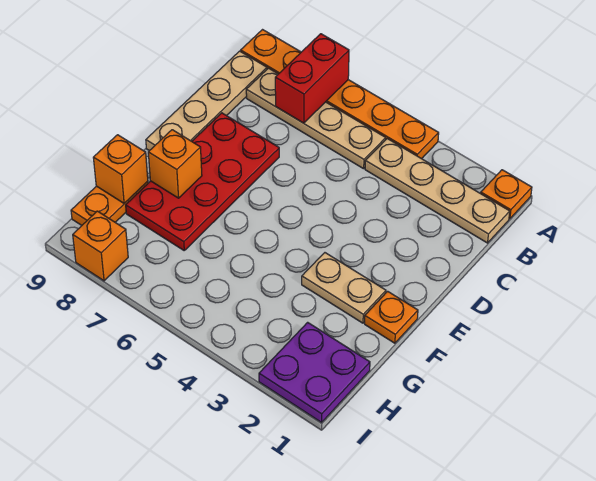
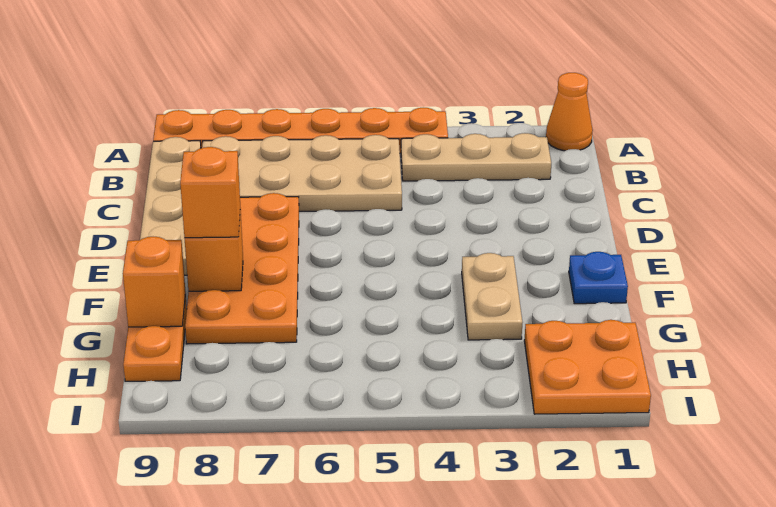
orange plate A1 level 1 -> orange cone A1 level 1
red brick A7:B7 level 2 -> none
tan plate B1:B4 level 1 -> tan plate B2:B4 level 1
tan plate B5:B8 level 1 -> tan plate B5:C8 level 1
red plate D7:G8 level 1 -> orange plate D7:G8 level 1
orange plate F1 level 1 -> blue plate F1 level 1
tan plate F2:F3 level 1 -> tan plate F3:G3 level 1
purple plate H1:I2 level 1 -> orange plate H1:I2 level 1
orange brick I8 level 1 -> orange brick F8 level 3

